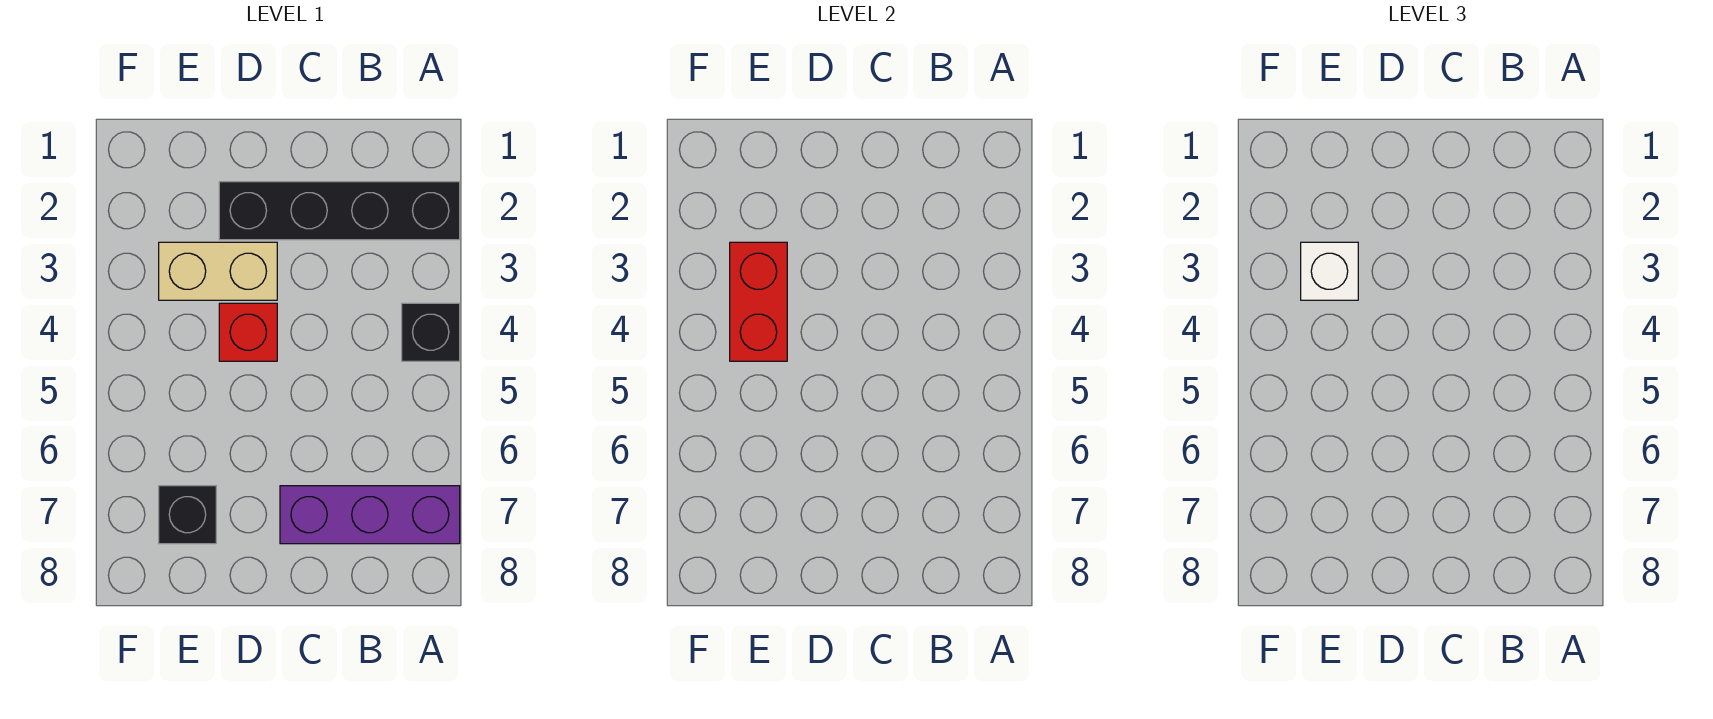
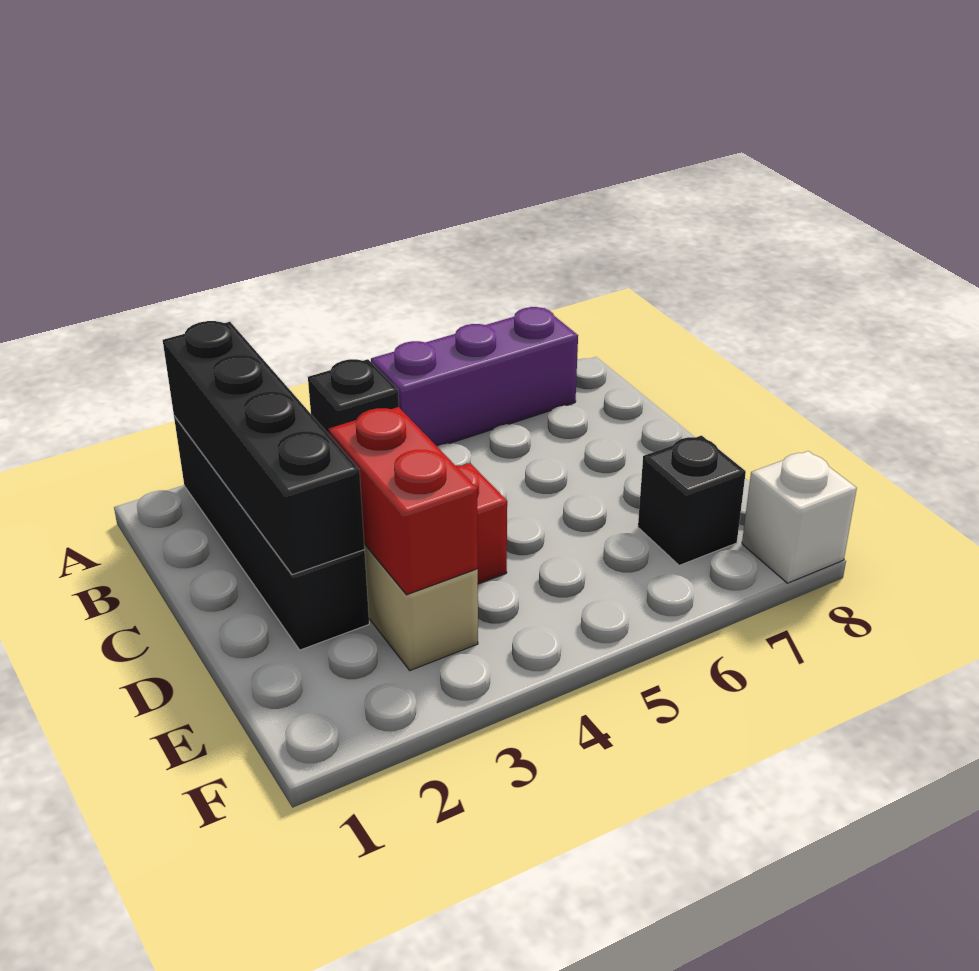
none -> black brick A2:D2 level 2
purple brick A7:C7 level 1 -> purple brick A5:A7 level 1
red brick E3:E4 level 2 -> red brick D3:E3 level 2
white brick E3 level 3 -> white brick F8 level 1

